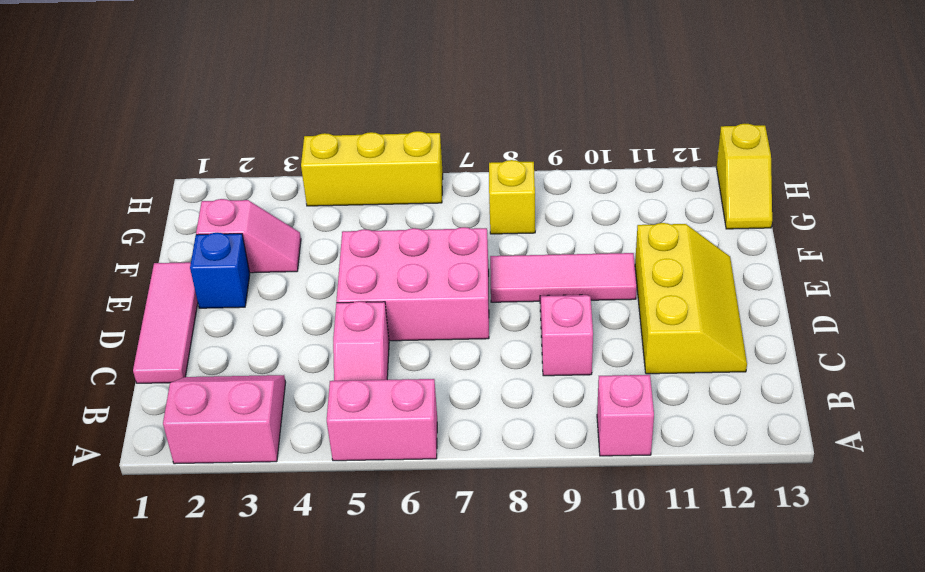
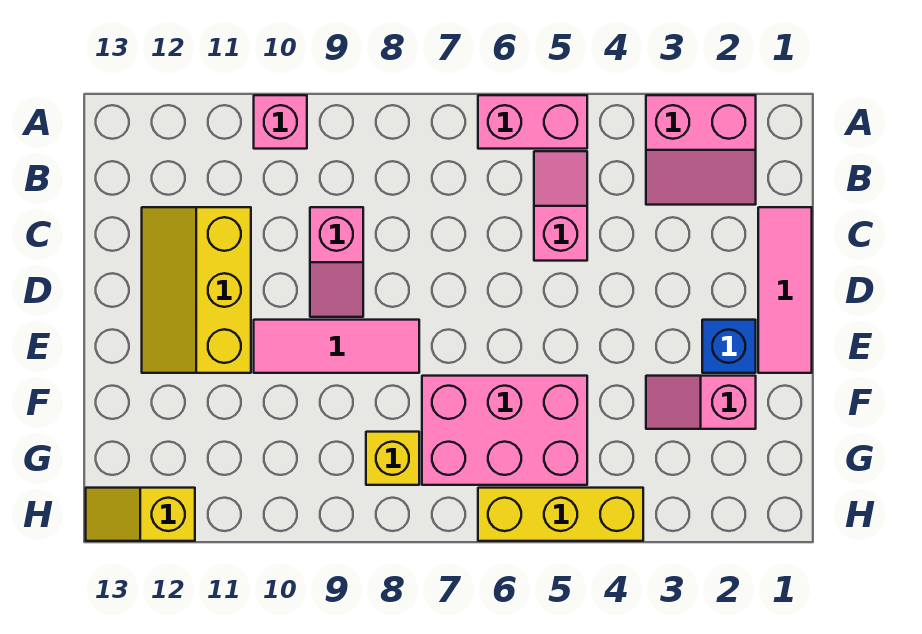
pink brick D5:E7 level 1 -> pink brick F5:G7 level 1
yellow slope G13:H13 level 1 top H -> yellow slope H12:H13 level 1 top 12

